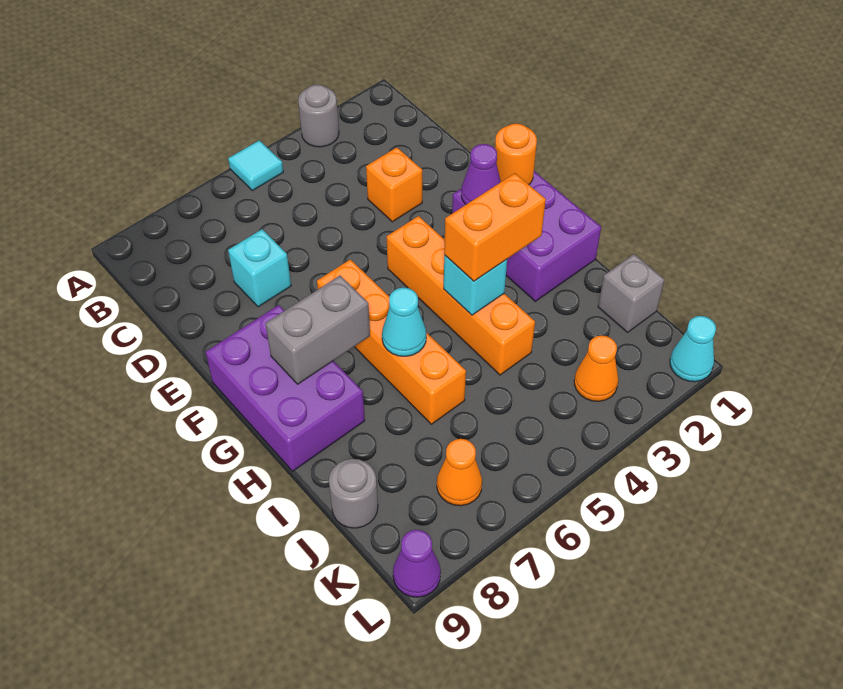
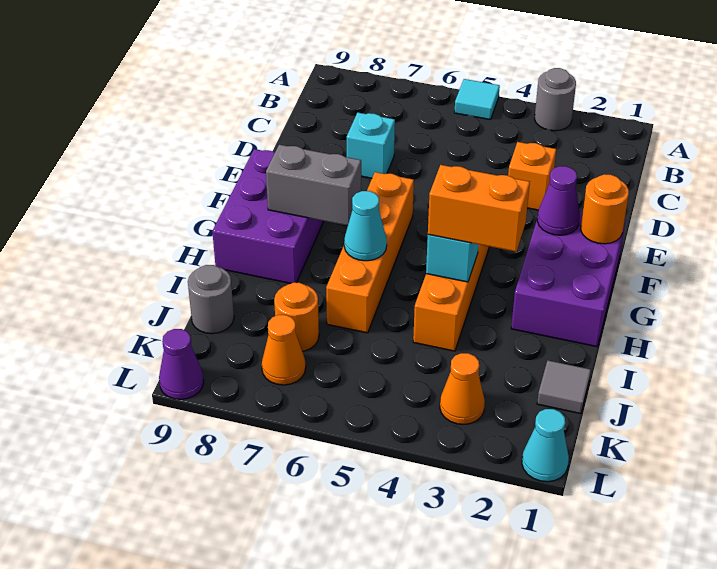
grey brick J1 level 1 -> grey tile J1 level 1
none -> orange round brick J7 level 1

